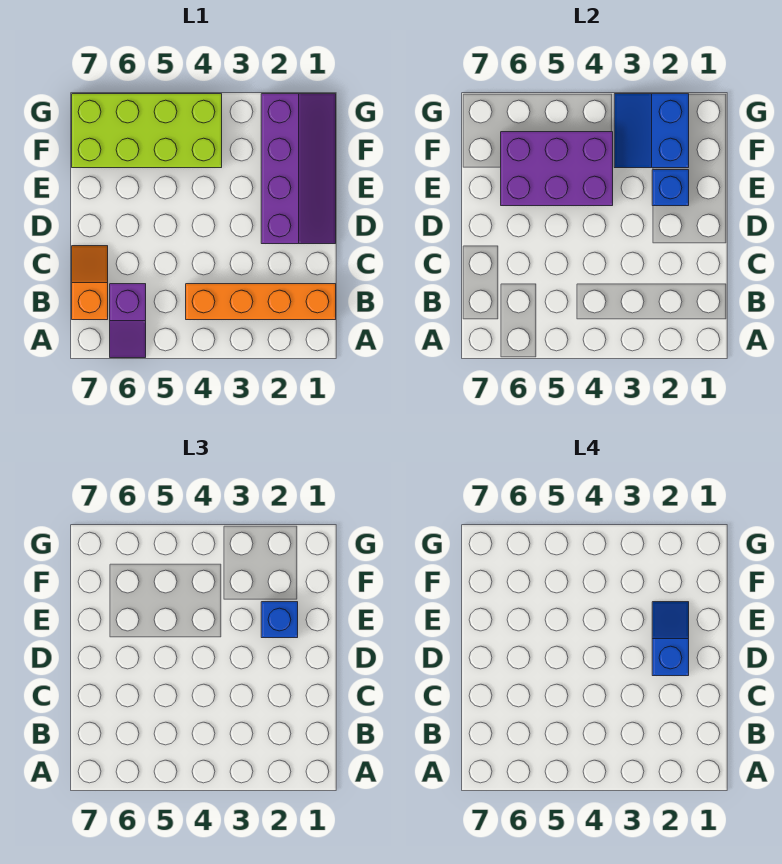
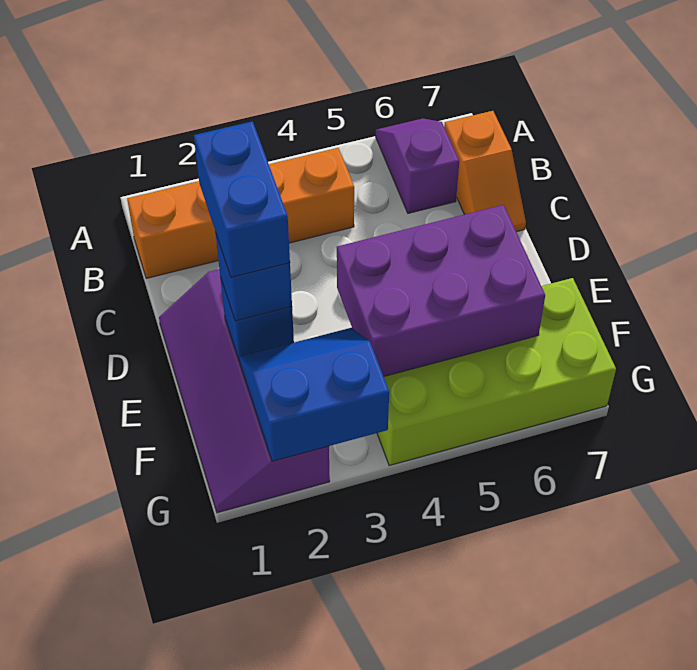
blue slope D2:E2 level 4 top D -> blue brick D2:E2 level 4
blue slope F2:G3 level 2 top 2 -> blue slope F2:G3 level 2 top G

